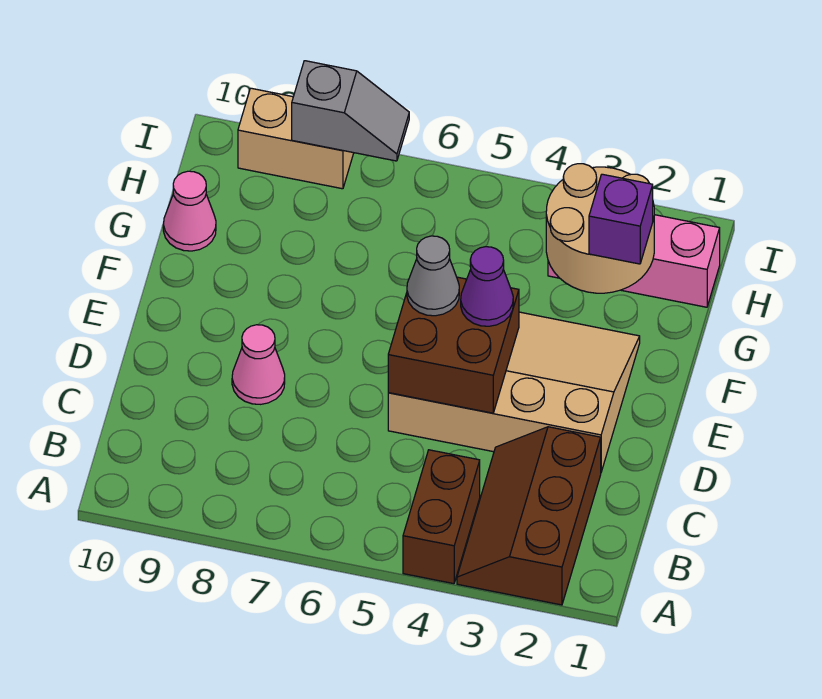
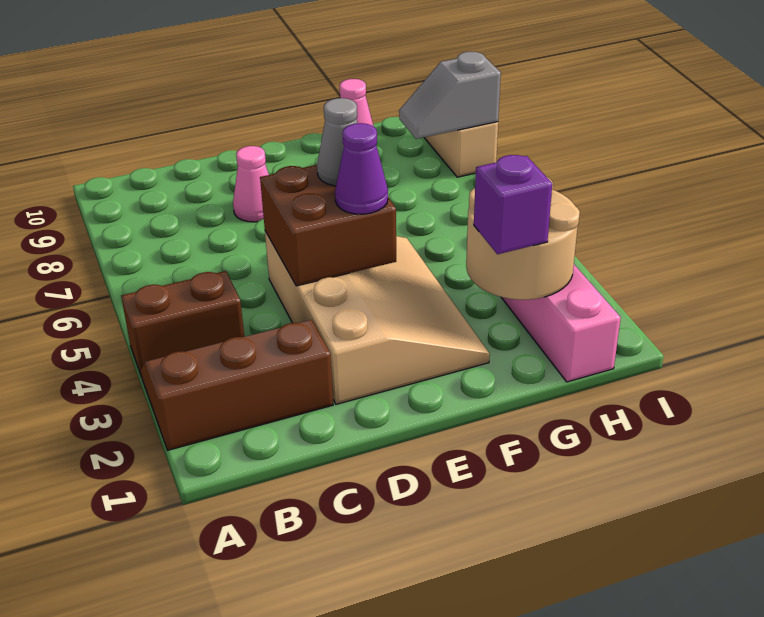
grey slope I7:I8 level 2 top 8 -> grey slope H8:I8 level 2 top I

